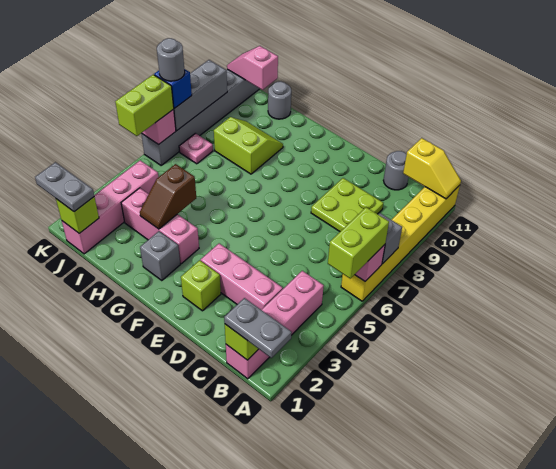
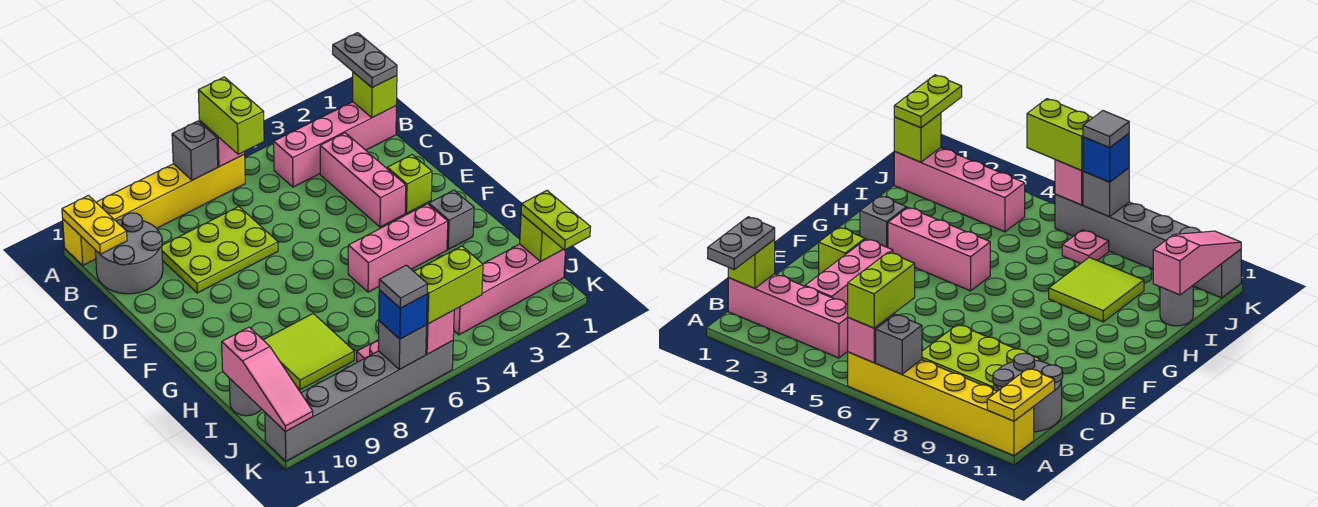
lime brick A5:A6 level 3 -> lime brick A6:B6 level 3
yellow slope A11:B11 level 2 top B -> yellow plate A11:B11 level 2
lime plate C8:D9 level 1 -> lime plate C7:D9 level 1
grey round brick C11 level 1 -> grey round brick B10:C11 level 1
pink brick G3:I3 level 1 -> pink brick G3:G5 level 1
brown slope H3:H4 level 2 top 4 -> none
lime slope H8:I9 level 1 top 8 -> lime tile H8:I9 level 1
grey plate J1:K1 level 3 -> lime plate J1:K1 level 3
pink slope J11:K11 level 2 top J -> pink slope I11:K11 level 2 top I
grey brick K7:K9 level 2 -> grey brick K7 level 2
grey round brick K7 level 4 -> grey tile K7 level 4

